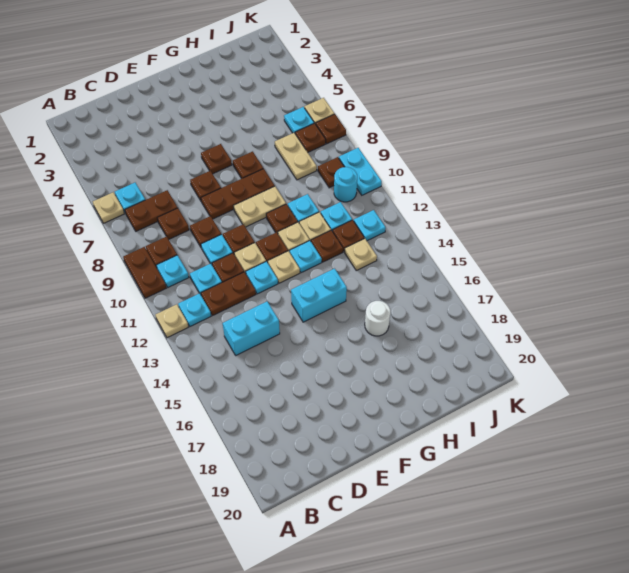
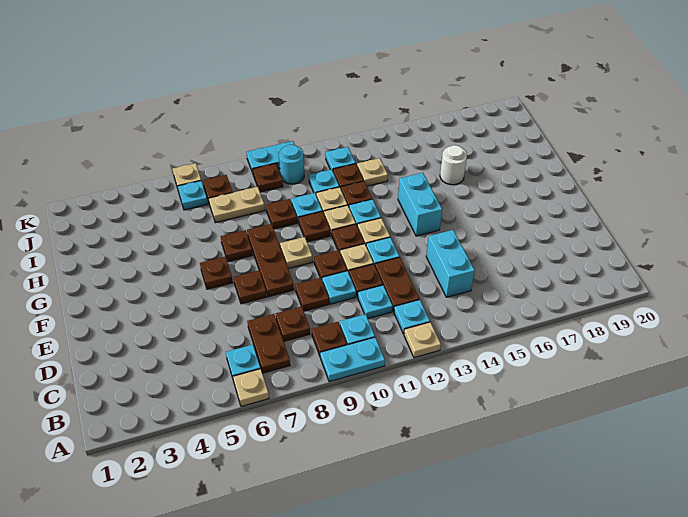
brown plate A9:A10 level 1 -> cyan plate A9:A10 level 1
tan plate F9:G9 level 1 -> tan plate F9 level 1
brown plate K7 level 1 -> brown plate H9 level 1

